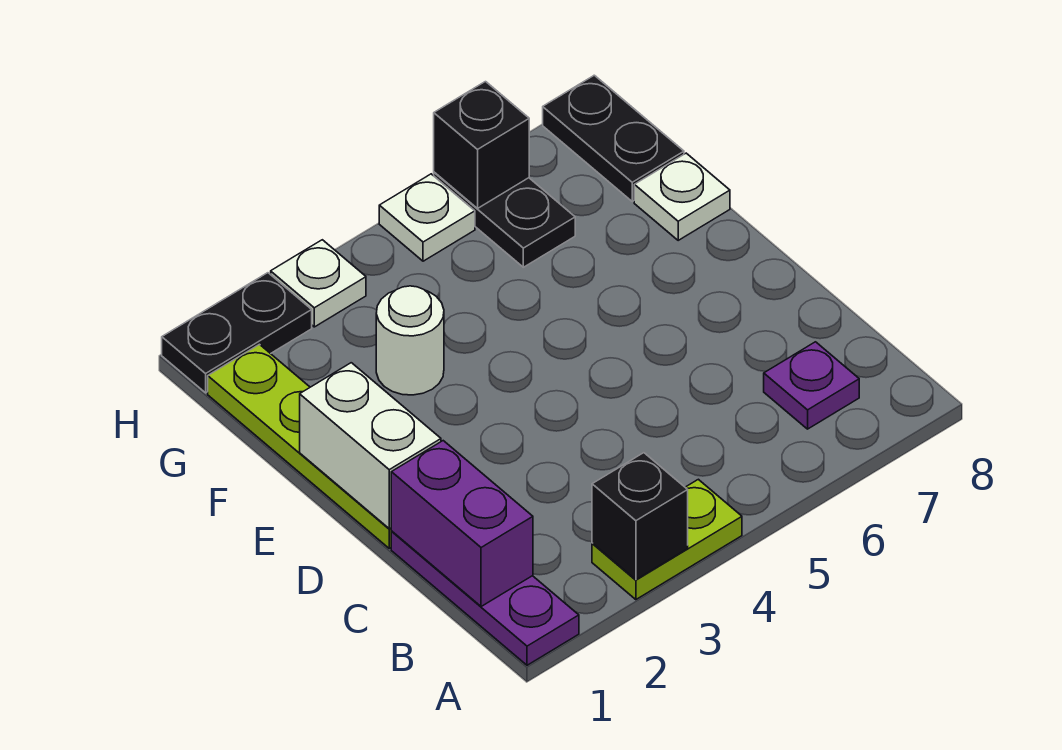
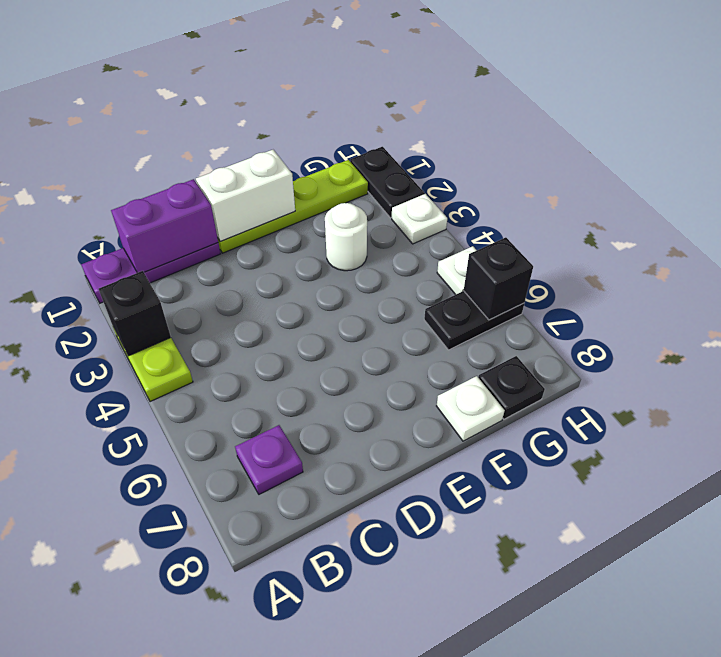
black plate G8:H8 level 1 -> black plate G8 level 1

